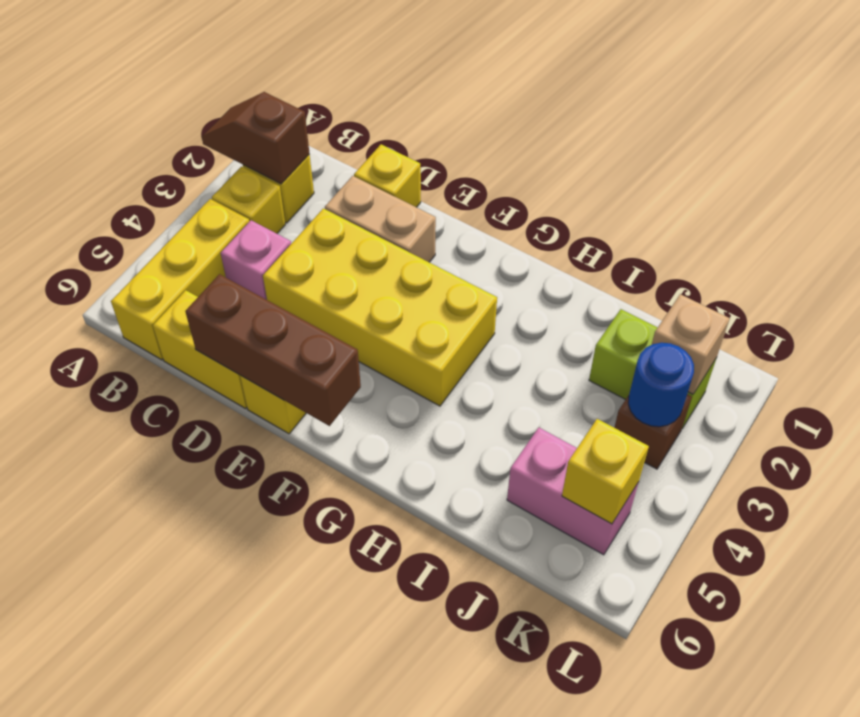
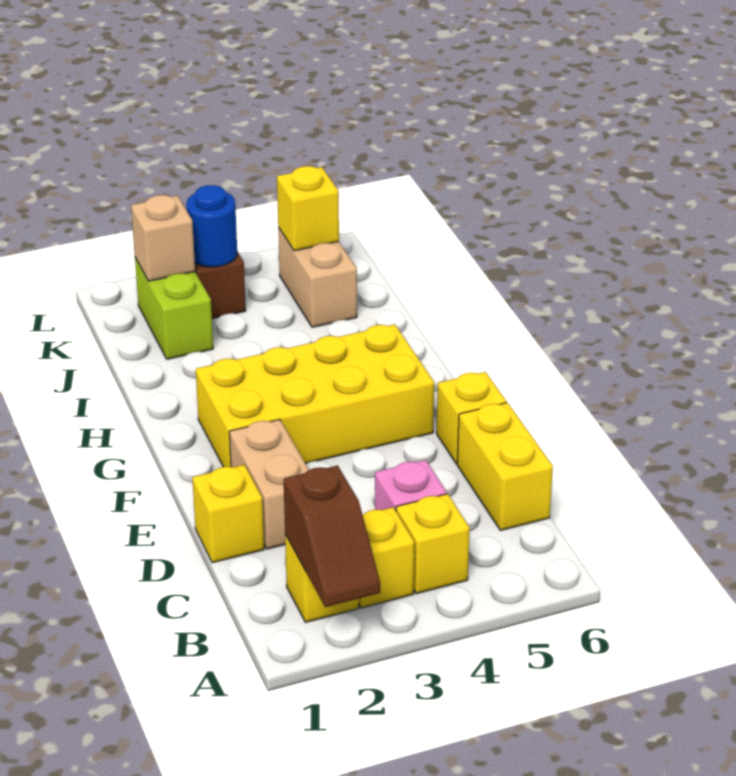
yellow brick B4:B6 level 1 -> yellow brick B4 level 1
yellow brick D3:G4 level 1 -> yellow brick F2:G5 level 1
brown brick D6:F6 level 2 -> none
pink brick J5:K5 level 1 -> tan brick J5:K5 level 1

